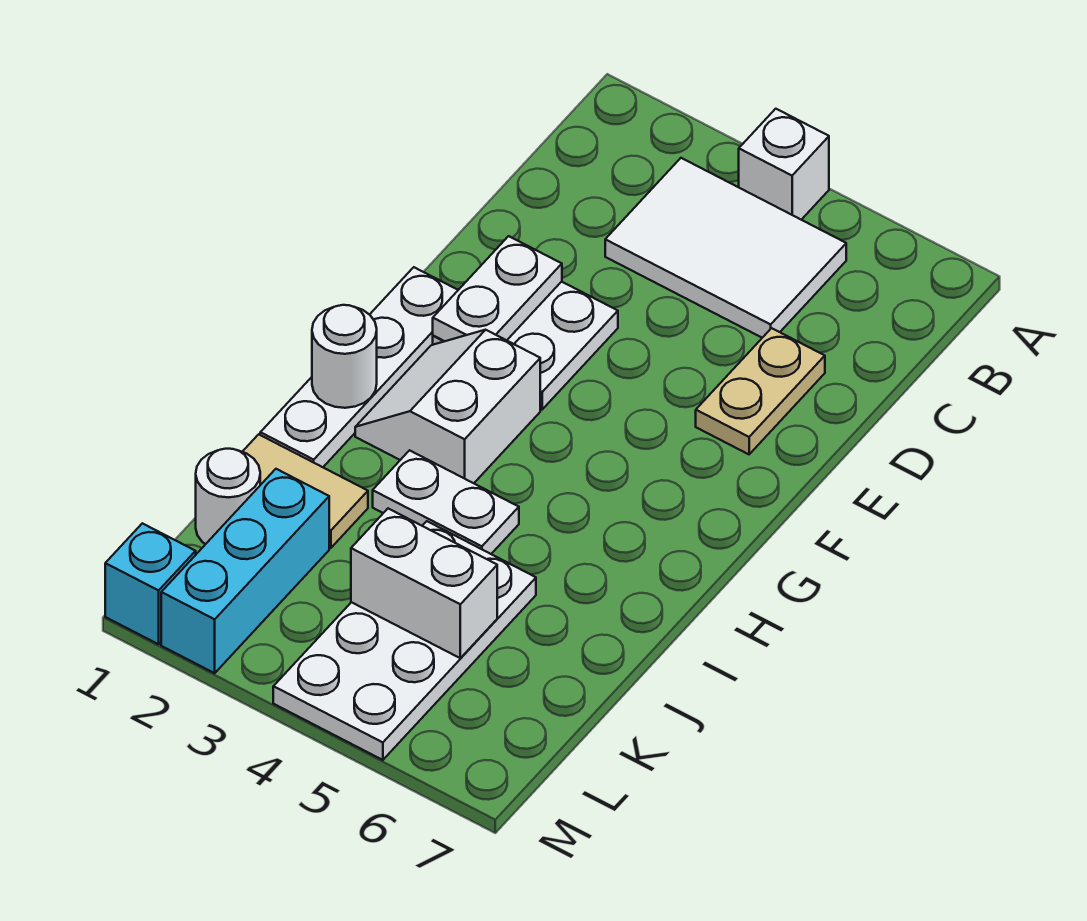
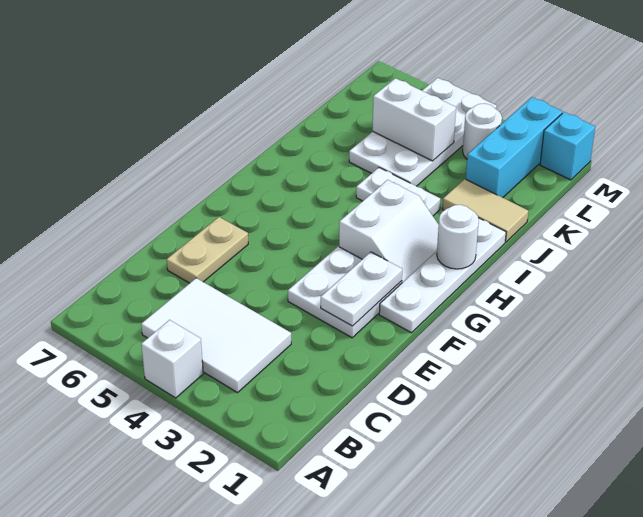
white round brick K1 level 1 -> white round brick L3 level 1

